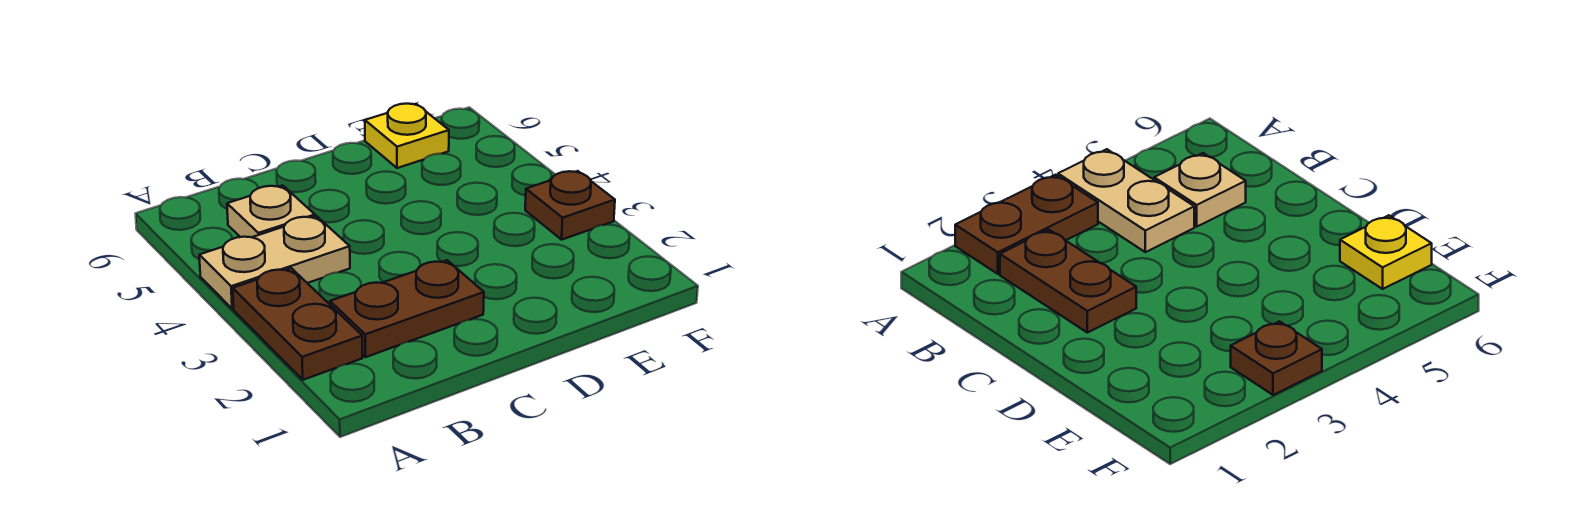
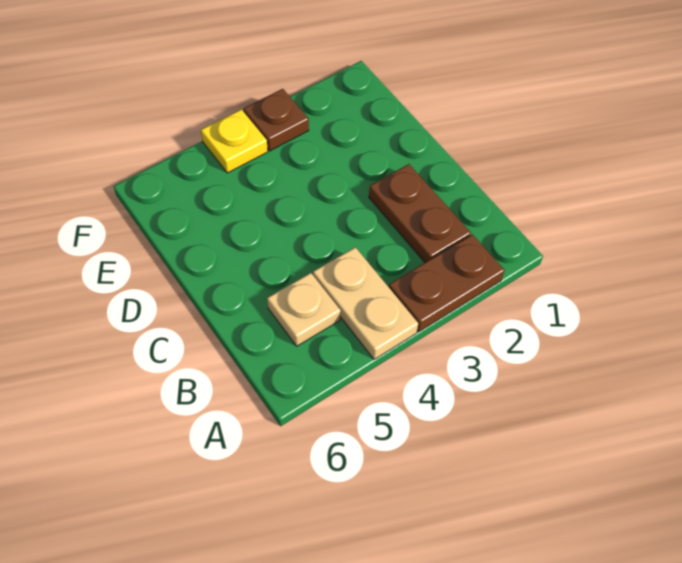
yellow plate E6 level 1 -> yellow plate F4 level 1

